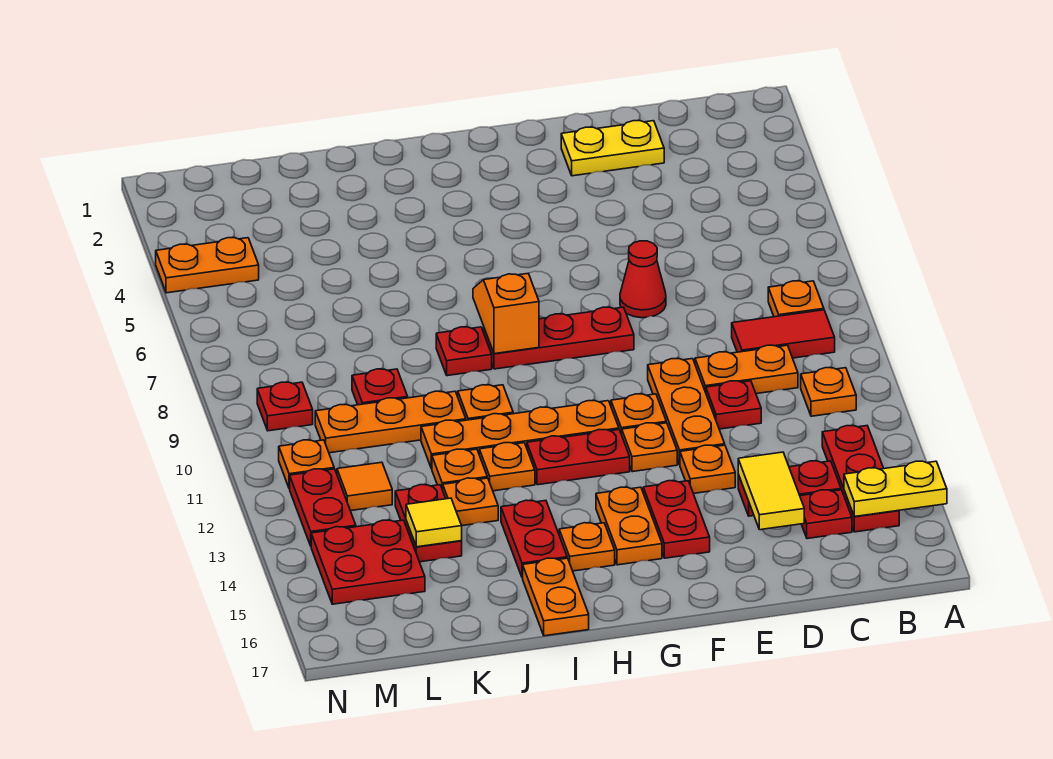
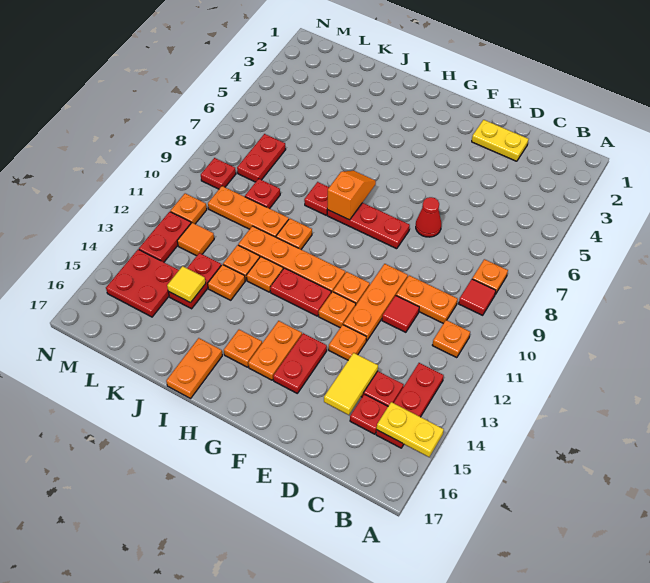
red tile B9:C9 level 1 -> red tile B9 level 1
red plate D11 level 1 -> red tile D11 level 1
red plate I14:I15 level 1 -> red plate L7:L8 level 1
orange plate M4:N4 level 1 -> none

